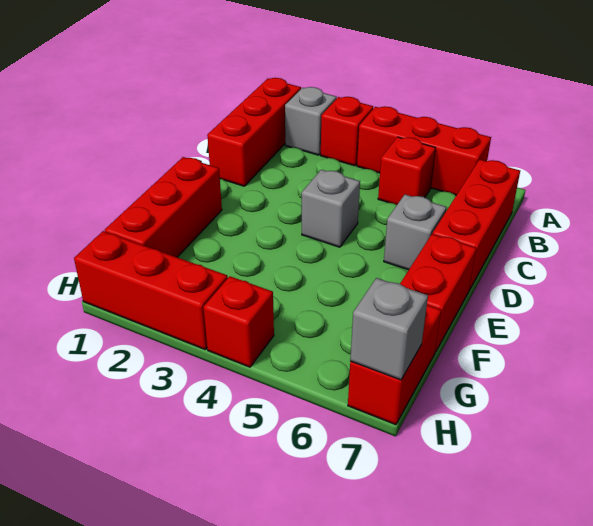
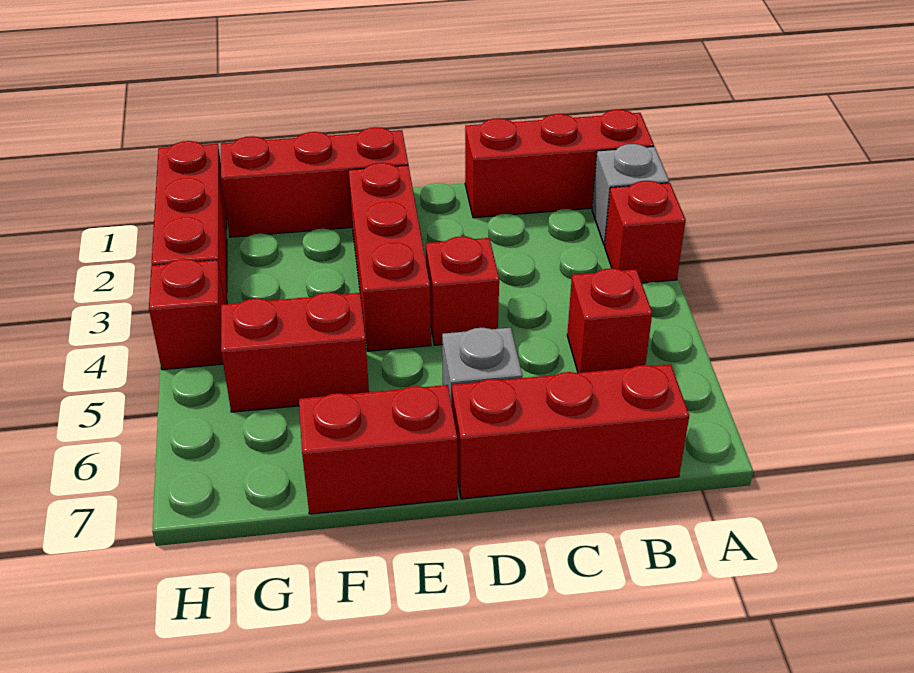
red brick A4:A6 level 1 -> red brick E2:E4 level 1
grey brick D4 level 1 -> red brick D4 level 1
red brick G7:H7 level 1 -> red brick F5:G5 level 1
grey brick H7 level 2 -> none

